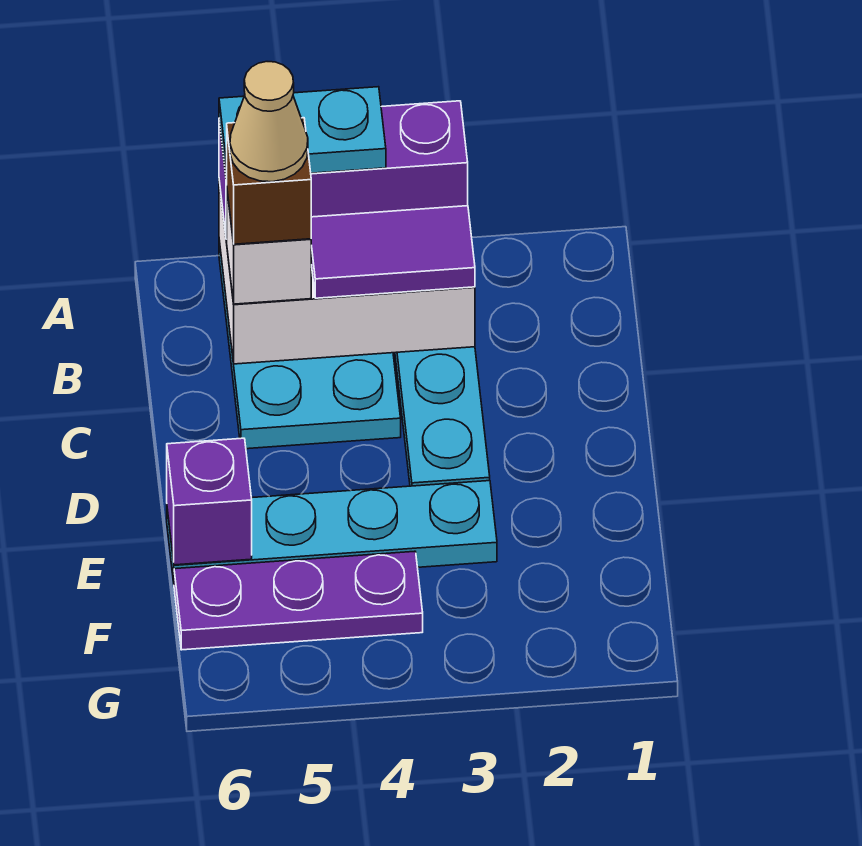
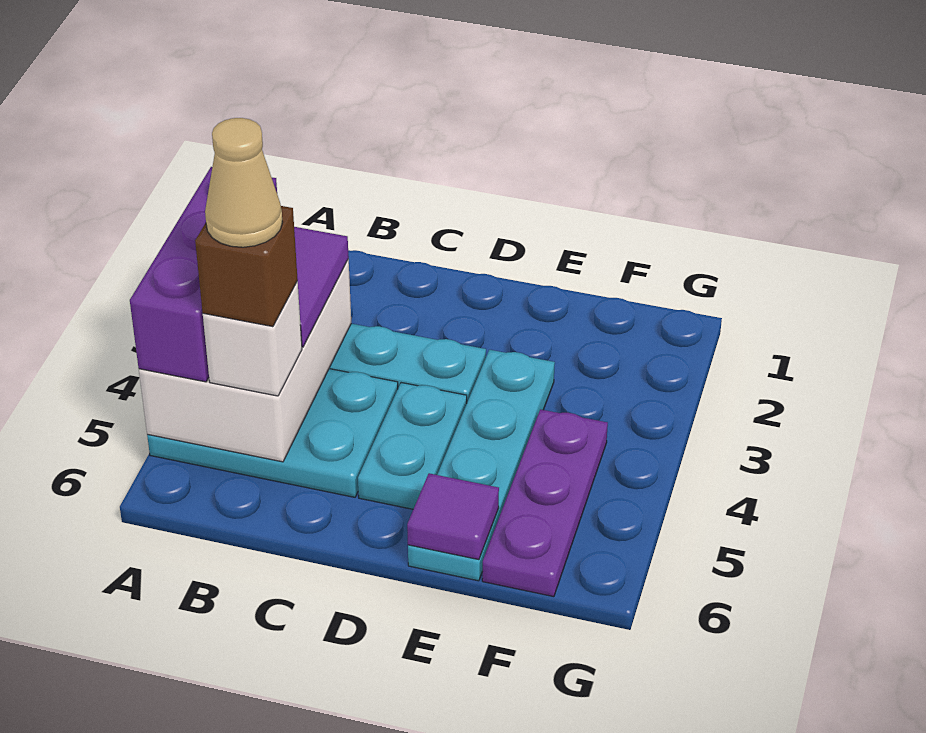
cyan plate A4:A5 level 4 -> cyan plate D4:D5 level 1
purple brick E6 level 2 -> purple tile E6 level 2

